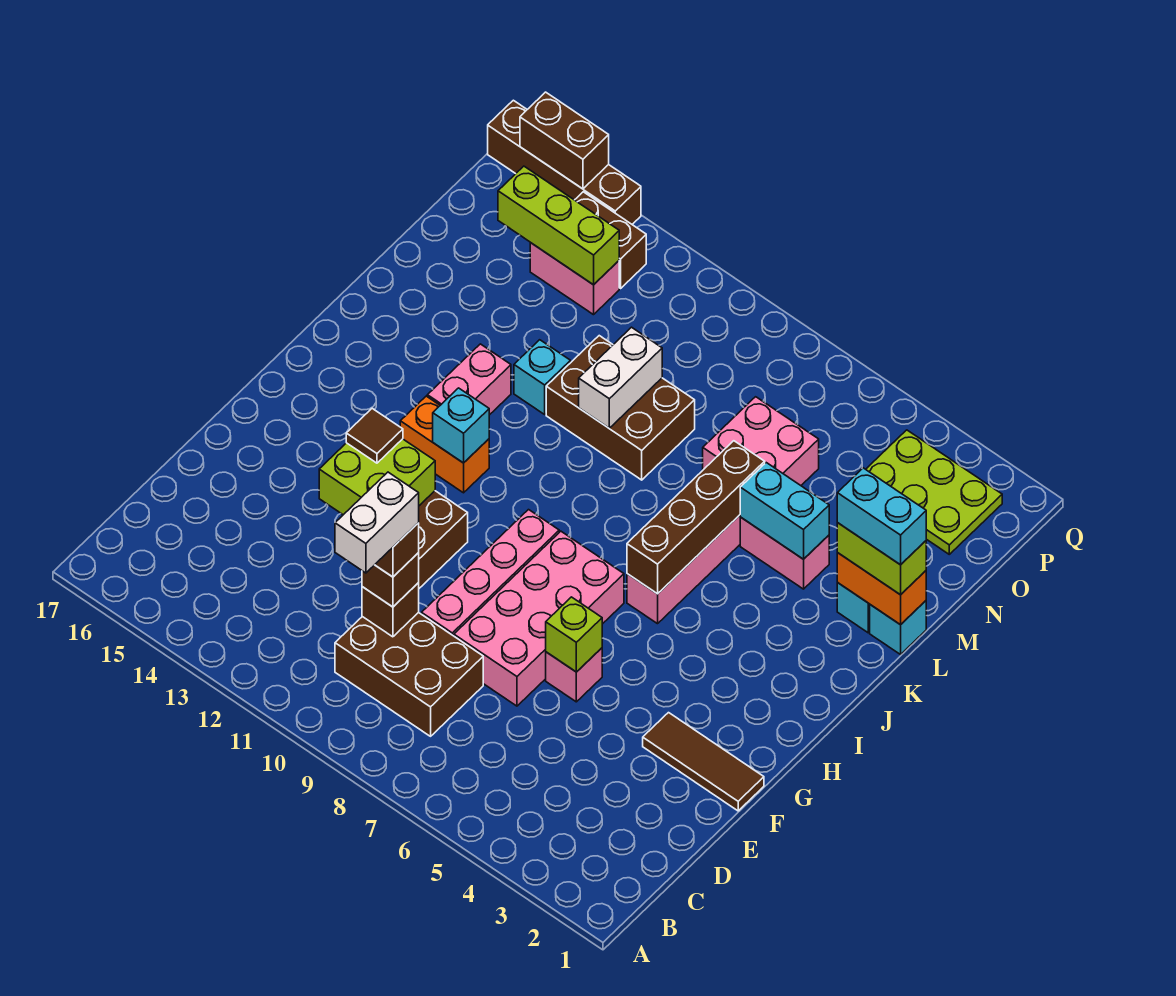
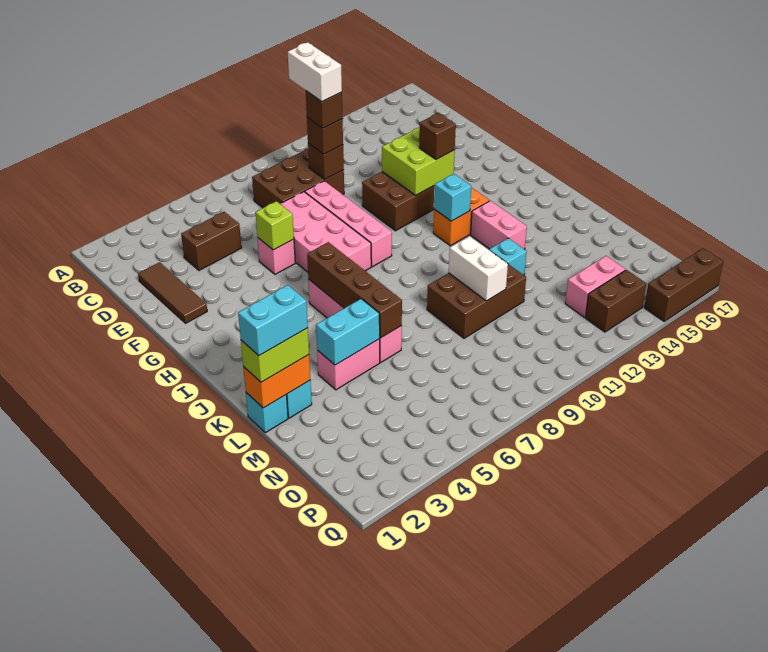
brown tile F1:F3 level 1 -> brown tile D2:F2 level 1
brown tile G13 level 3 -> brown brick G13 level 3
pink brick M6:N7 level 1 -> none
lime plate O2:P4 level 1 -> none
lime brick O13:O15 level 2 -> none
brown brick Q14:Q17 level 1 -> brown brick Q15:Q17 level 1
brown brick Q15:Q16 level 2 -> brown brick D4:D5 level 1

